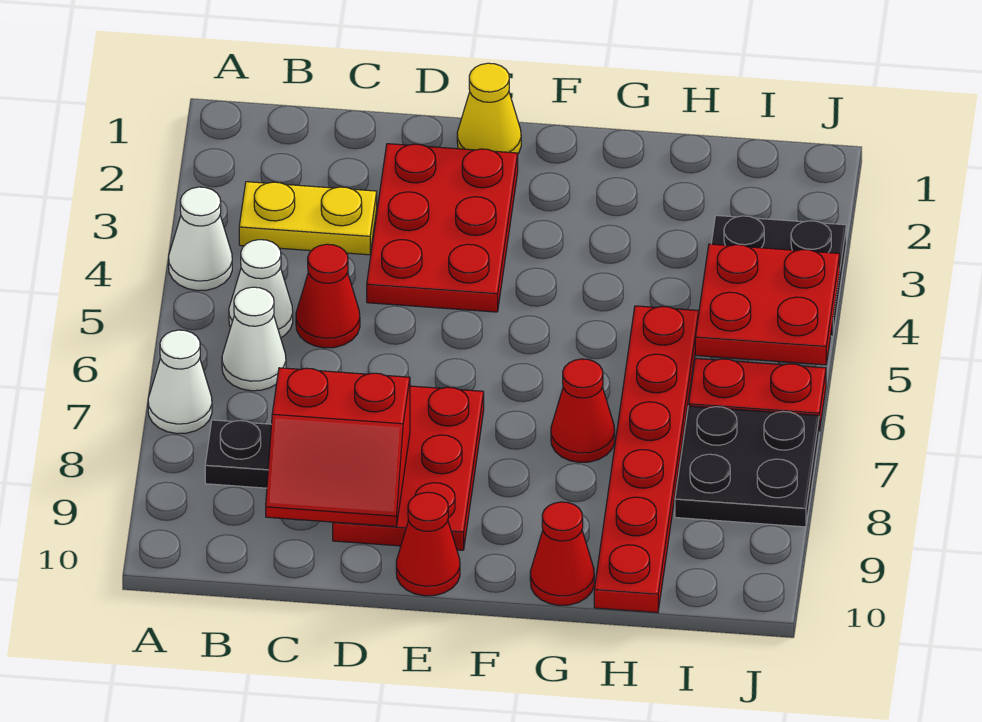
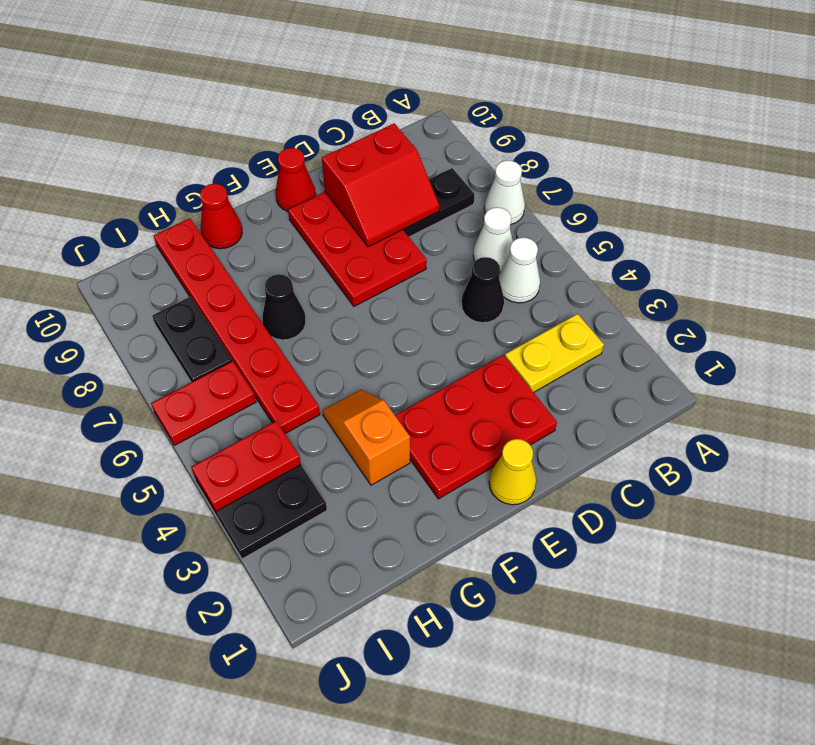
white cone A4 level 1 -> none
red cone C5 level 1 -> black cone C5 level 1
red slope C8:D9 level 2 top 8 -> red slope C8:D9 level 2 top 9
red plate D2:E4 level 1 -> red plate D2:F3 level 1
none -> orange slope G3:G4 level 1 top 3
red cone G7 level 1 -> black cone G7 level 1
red plate I4:J5 level 2 -> red plate I4:J4 level 2
black plate I7:J8 level 1 -> black plate I7:I8 level 1

